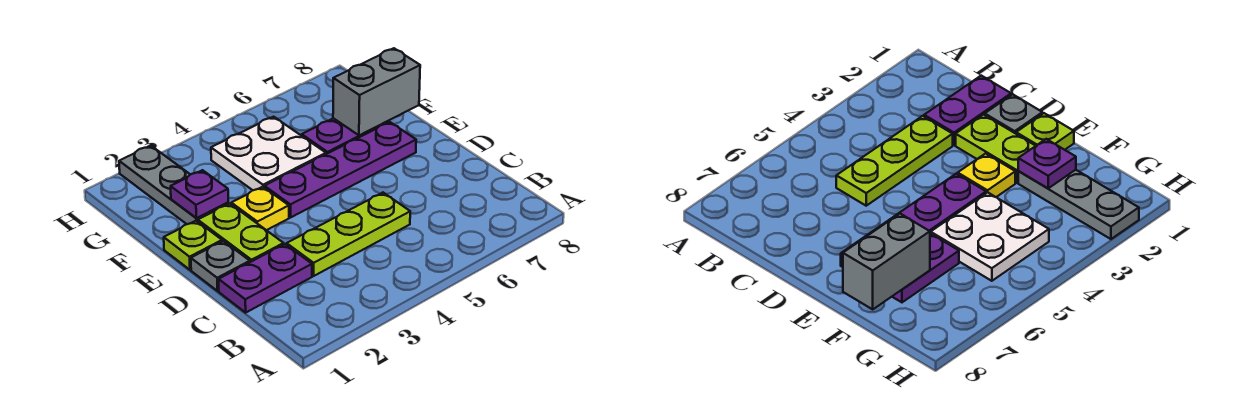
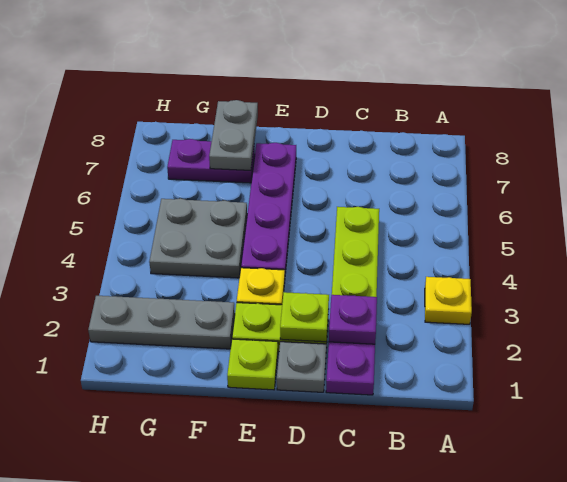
none -> yellow plate A3 level 1
none -> lime plate D2 level 2
purple plate F2 level 2 -> purple plate C2 level 2
white plate F4:G5 level 1 -> grey plate F4:G5 level 1
purple plate F6:F7 level 1 -> purple plate F7:G7 level 1
grey brick F7:F8 level 2 -> grey plate F7:F8 level 2

